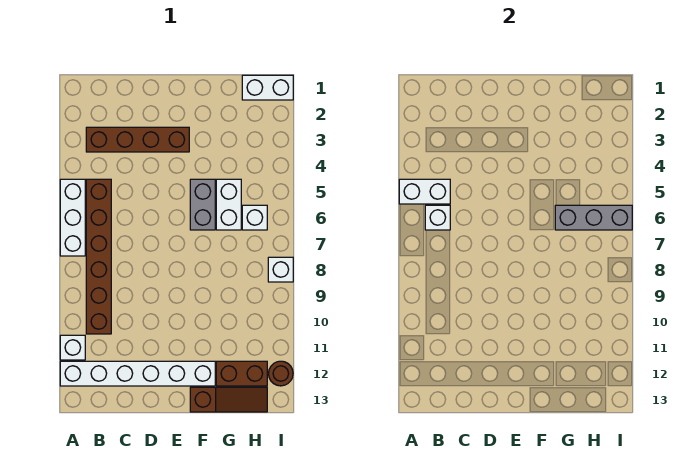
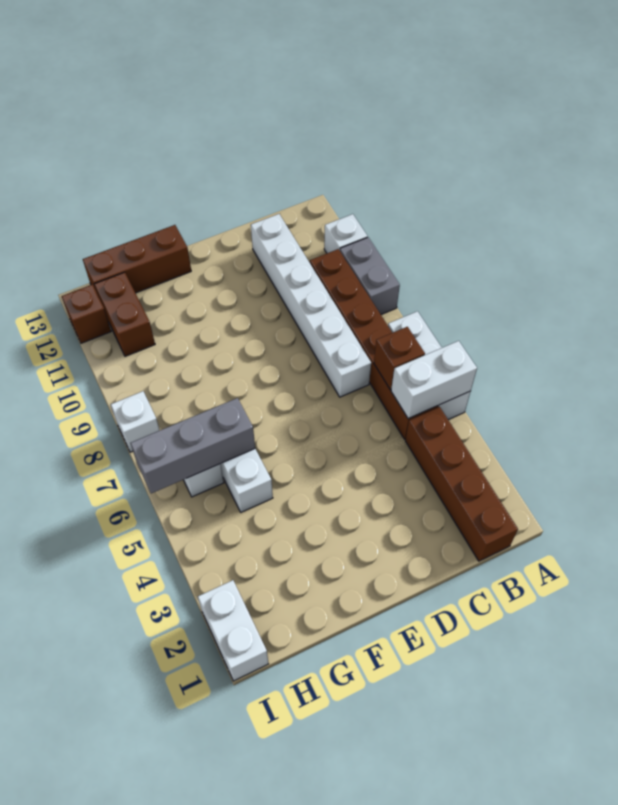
white brick A12:F12 level 1 -> white brick C7:C12 level 1
brown brick B3:E3 level 1 -> brown brick B1:B4 level 1
white brick B6 level 2 -> brown brick B6 level 2
grey brick F5:F6 level 1 -> grey brick A9:A10 level 1
brown slope F13:H13 level 1 top F -> brown brick F13:H13 level 1
brown brick G12:H12 level 1 -> brown brick H11:H12 level 1
white brick H1:I1 level 1 -> white brick I1:I2 level 1
brown round brick I12 level 1 -> brown brick I12 level 1

